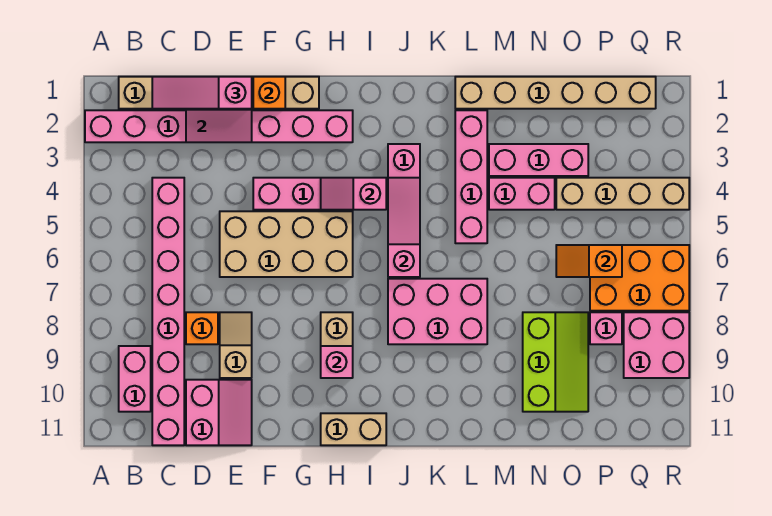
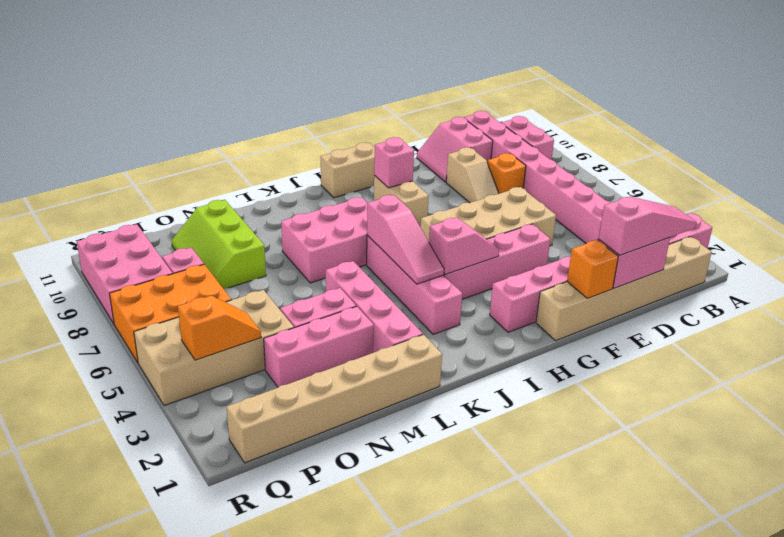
tan brick O4:R4 level 1 -> tan brick O4:R5 level 1
orange slope O6:P6 level 2 top P -> orange slope P4:Q4 level 2 top Q
pink brick Q8:R9 level 1 -> pink brick Q8:R10 level 1

